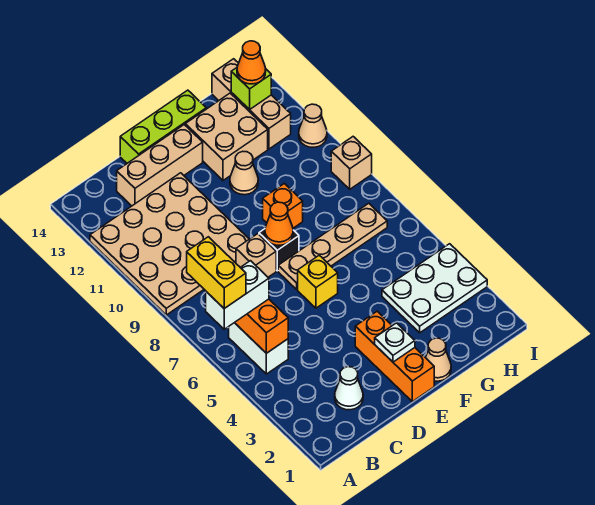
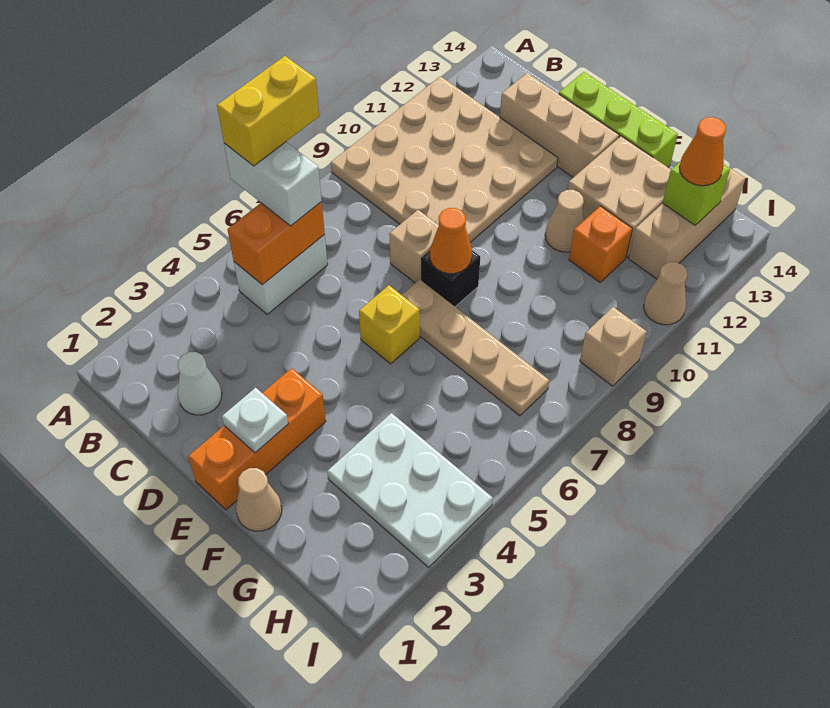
orange brick F9 level 1 -> orange brick G11 level 1

